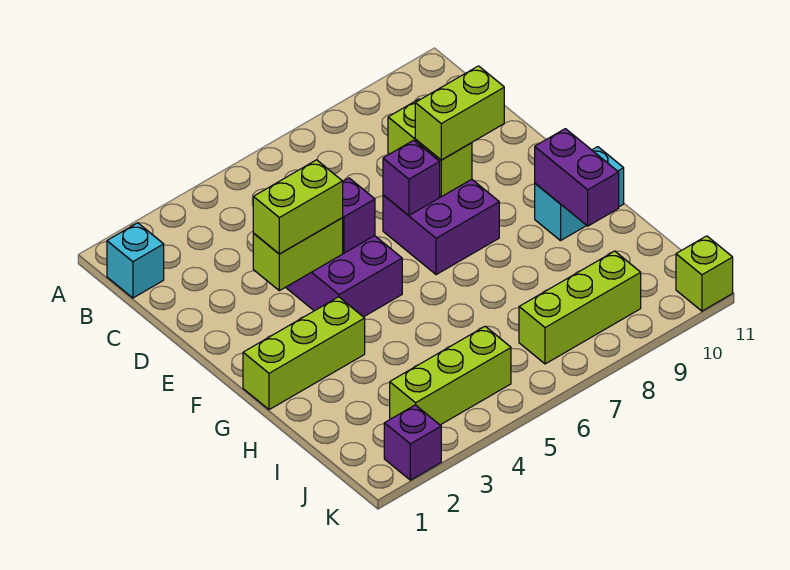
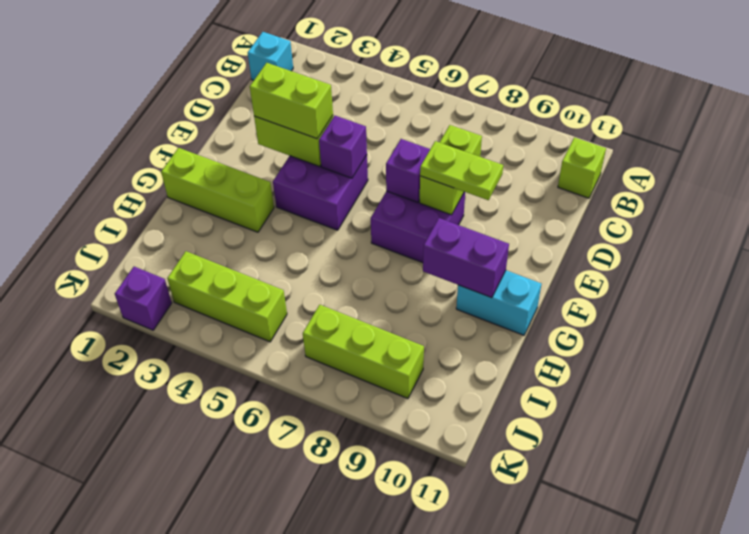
lime brick E8:E9 level 3 -> lime plate E8:E9 level 3
purple brick G10:H10 level 2 -> purple brick G9:G10 level 2
lime brick K11 level 1 -> lime brick B11 level 1

